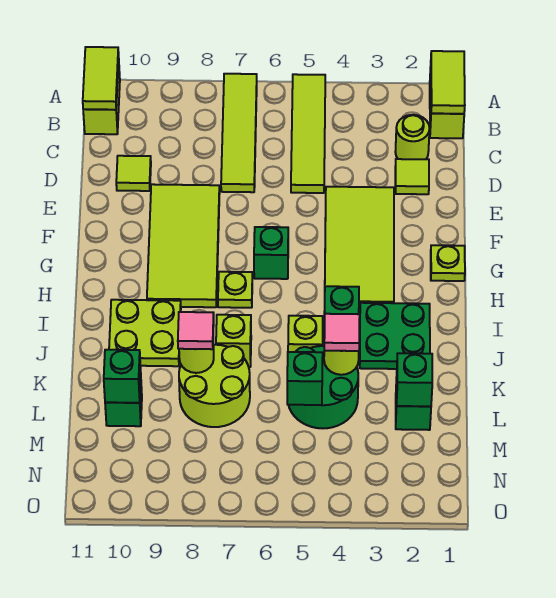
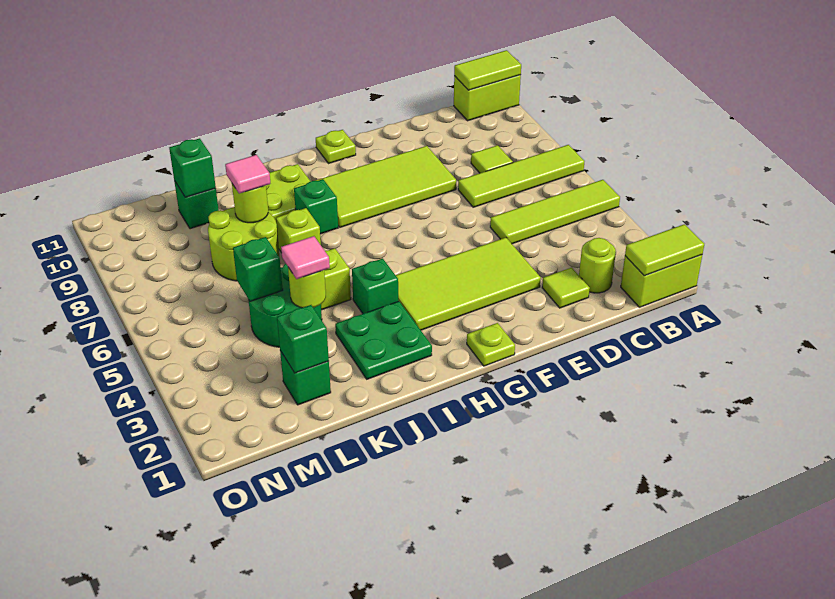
lime tile D10 level 1 -> lime tile C8 level 1
green brick G6 level 1 -> green brick I8 level 1
lime plate H7 level 1 -> lime plate G11 level 1

